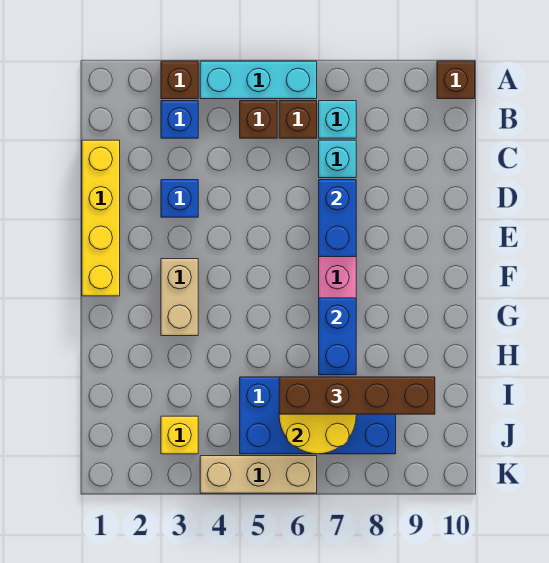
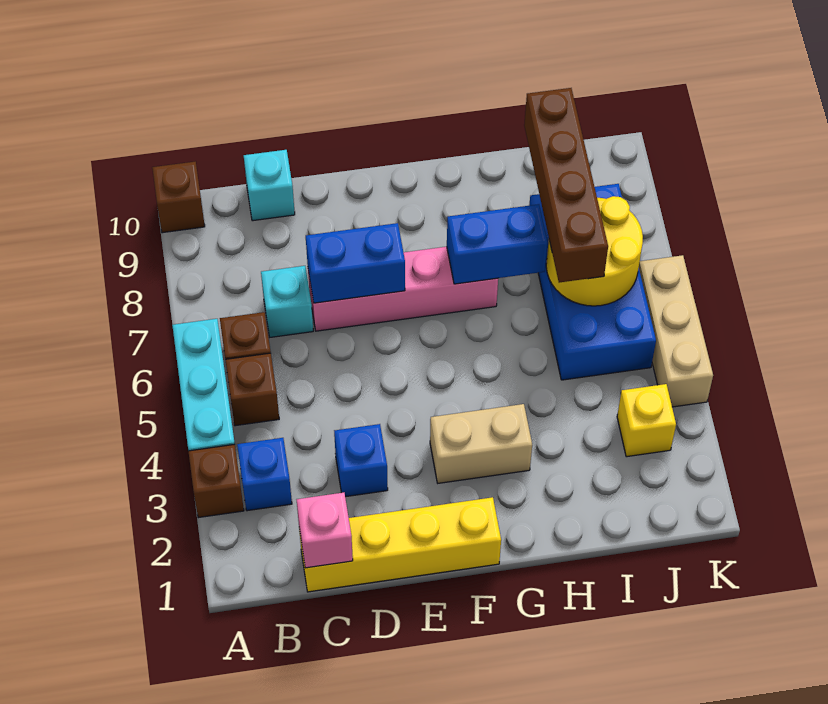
cyan brick B7 level 1 -> cyan brick C10 level 1
none -> pink brick C1 level 2

